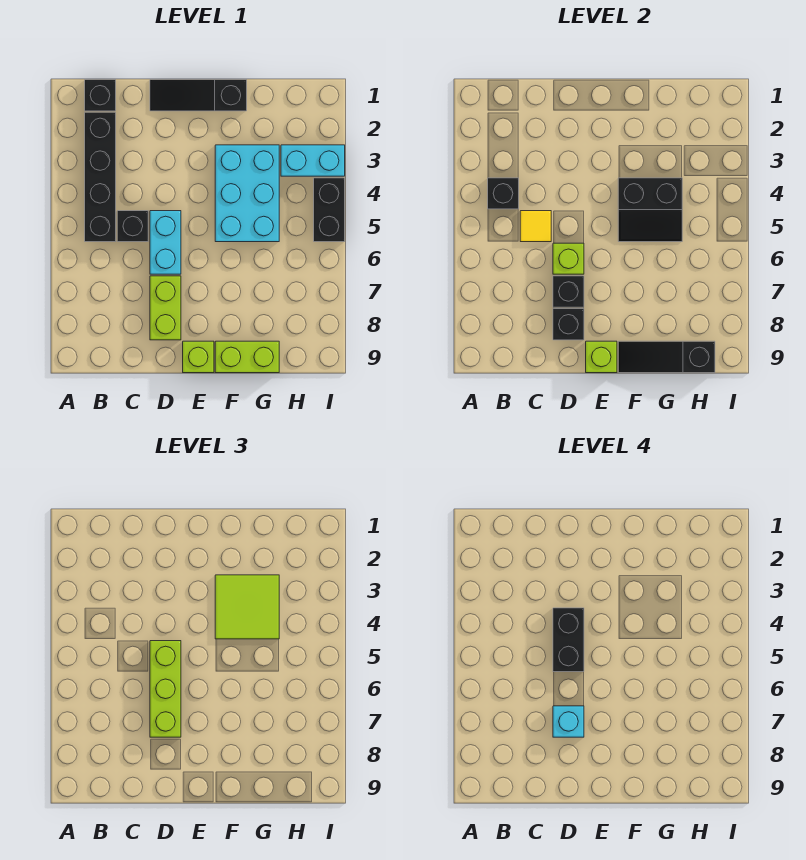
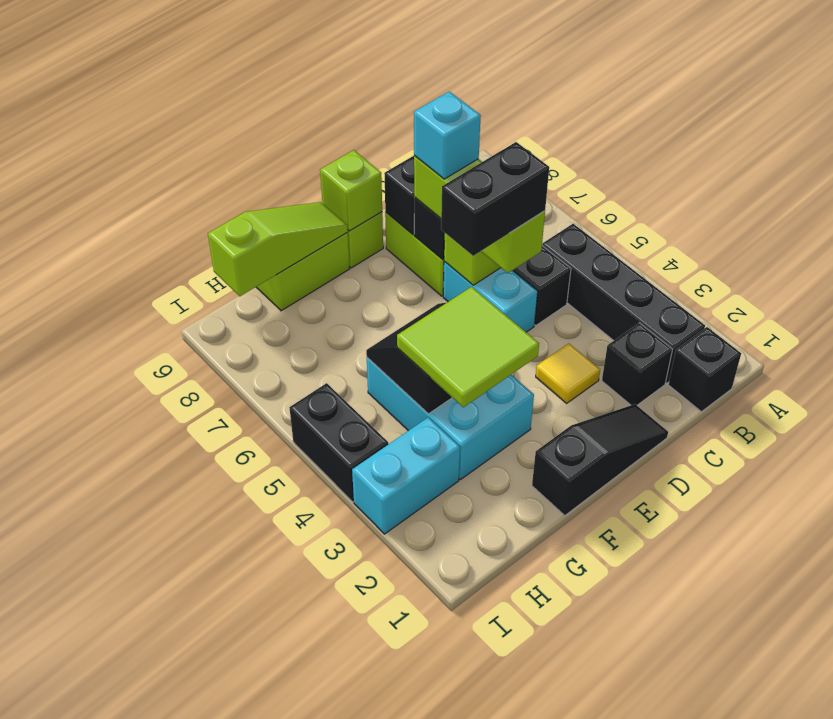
black brick B4 level 2 -> black brick C2 level 1
yellow tile C5 level 2 -> yellow tile D3 level 1
black brick D4:D5 level 4 -> black brick D5:E5 level 4
black slope F9:H9 level 2 top H -> lime slope F9:H9 level 2 top H

